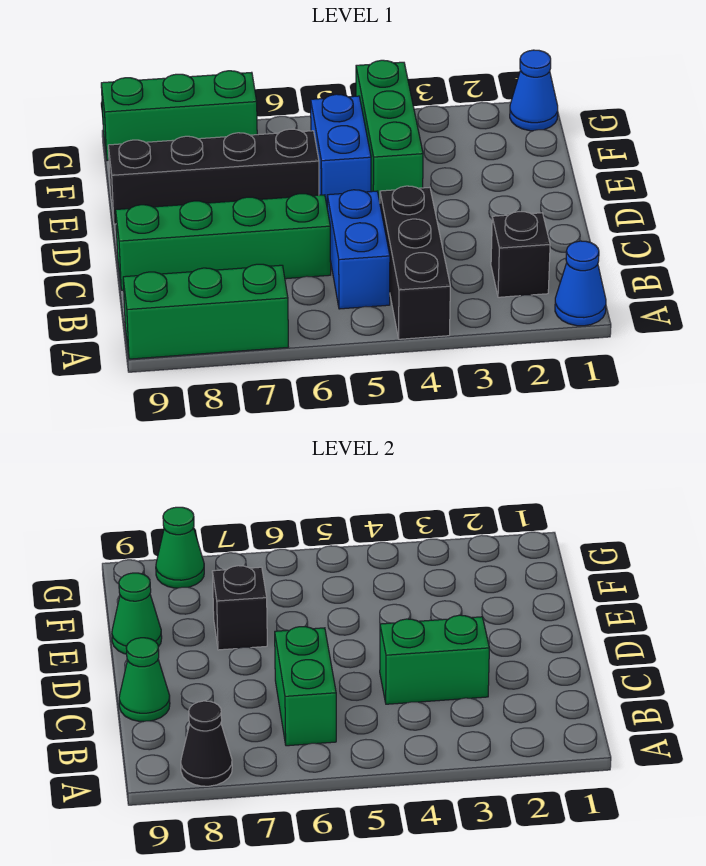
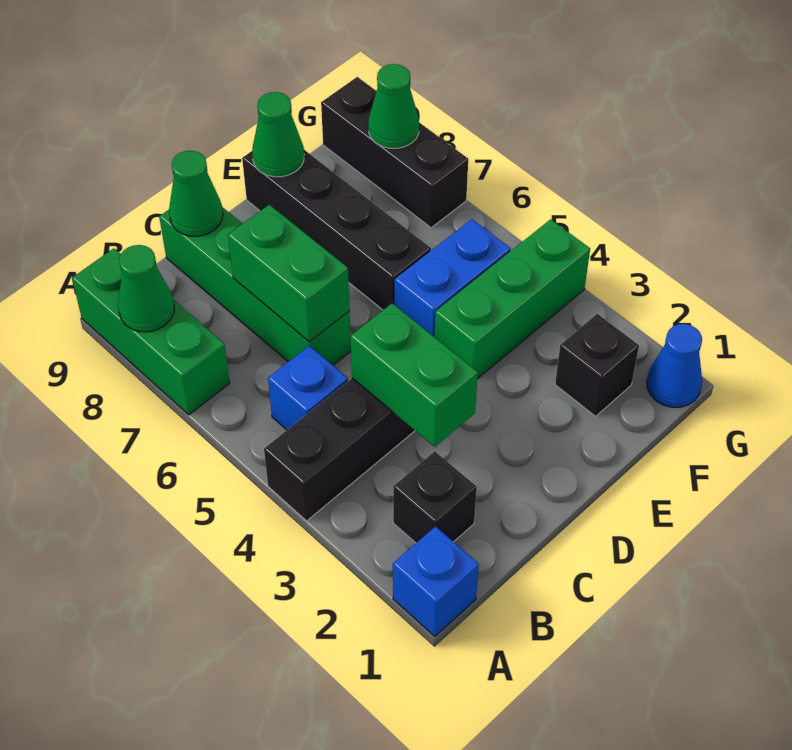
blue cone A1 level 1 -> blue brick A1 level 1
black cone A8 level 2 -> green cone A8 level 2
blue brick B5:C5 level 1 -> blue brick B5 level 1
green brick B6:C6 level 2 -> green brick C6:C7 level 2
black brick E7 level 2 -> black brick F2 level 1
green brick G7:G9 level 1 -> black brick G7:G9 level 1

